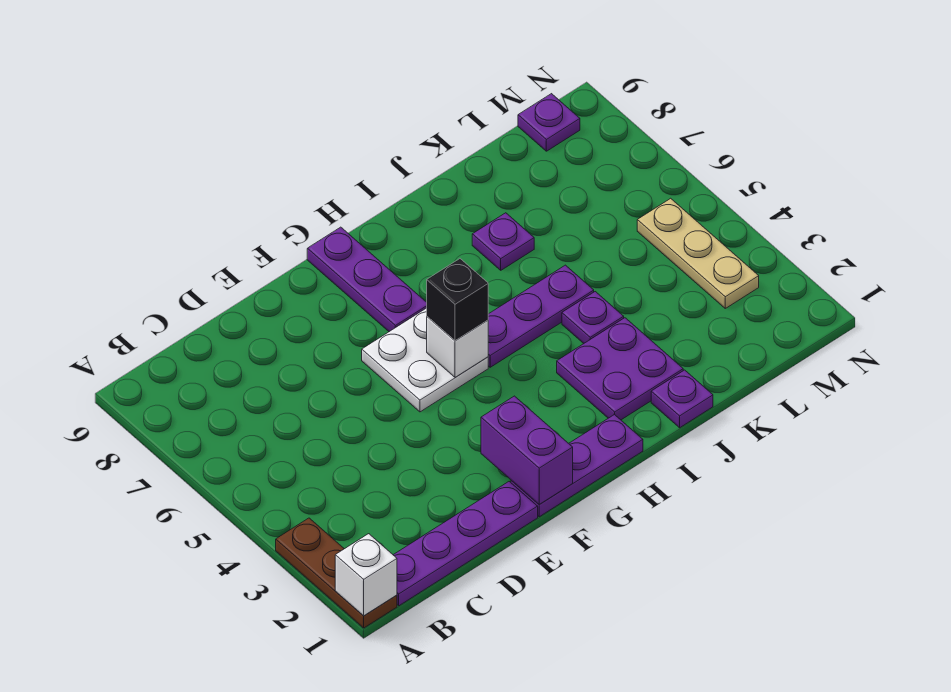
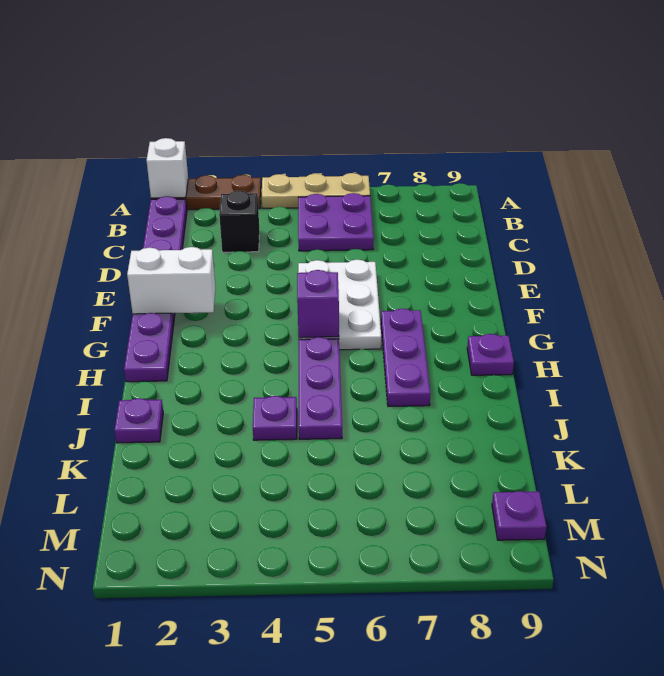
purple brick F1:F2 level 2 -> white brick F1:F2 level 2
white plate F5:G6 level 1 -> white plate E5:G6 level 1
white brick G5 level 2 -> purple brick G5 level 2
black brick G5 level 3 -> black brick C3 level 1
purple plate G7:G9 level 1 -> purple plate G7:I7 level 1
purple plate I2:J3 level 1 -> purple plate B5:C6 level 1
purple plate J7 level 1 -> purple plate H9 level 1
tan plate M3:M5 level 1 -> tan plate A4:A6 level 1

